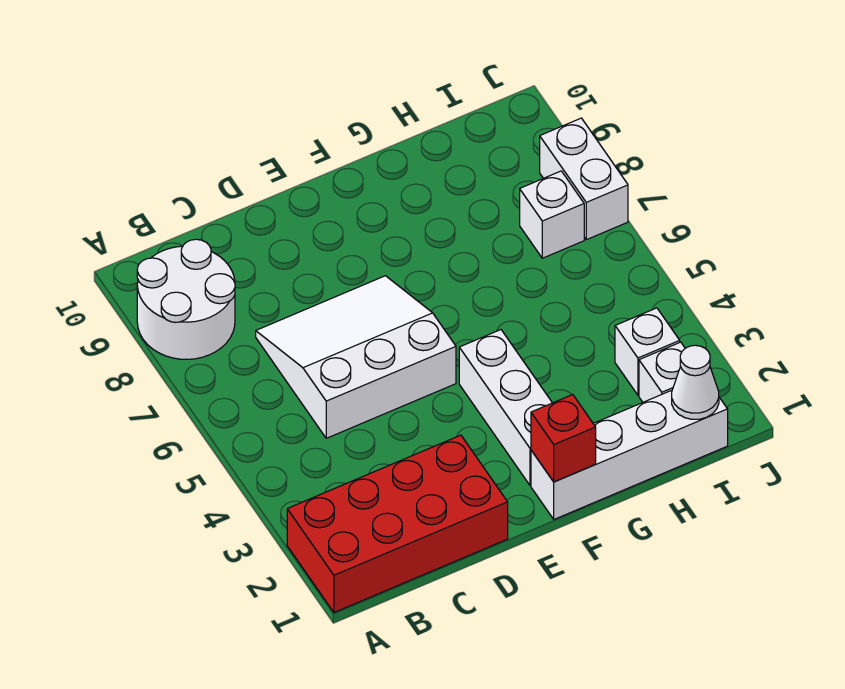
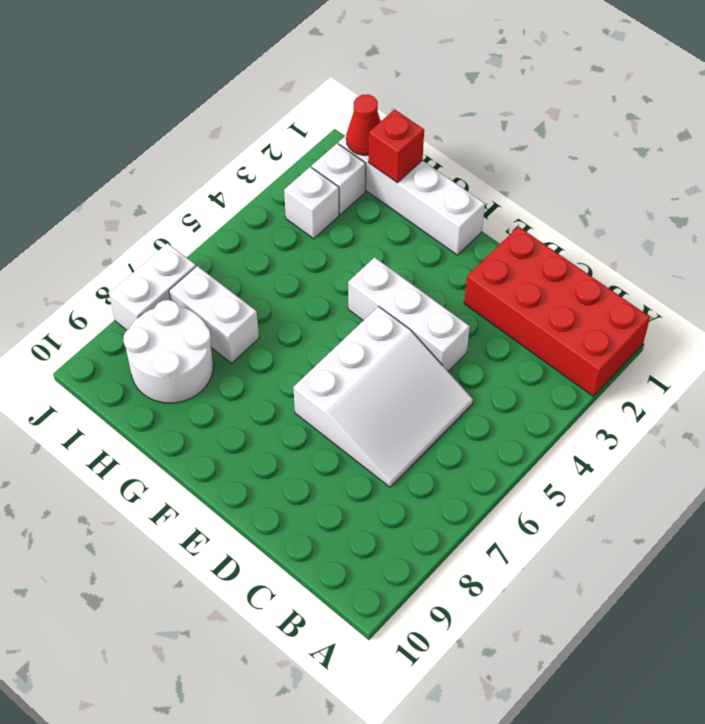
white round brick A8:B9 level 1 -> white round brick H8:I9 level 1
white slope C5:E7 level 1 top 5 -> white slope C5:E7 level 1 top E
red brick F1 level 2 -> red brick H1 level 2
white brick F2:F4 level 1 -> white brick D4:F4 level 1
white cone I1 level 2 -> red cone I1 level 2
white brick I7 level 1 -> white brick H7:I7 level 1

